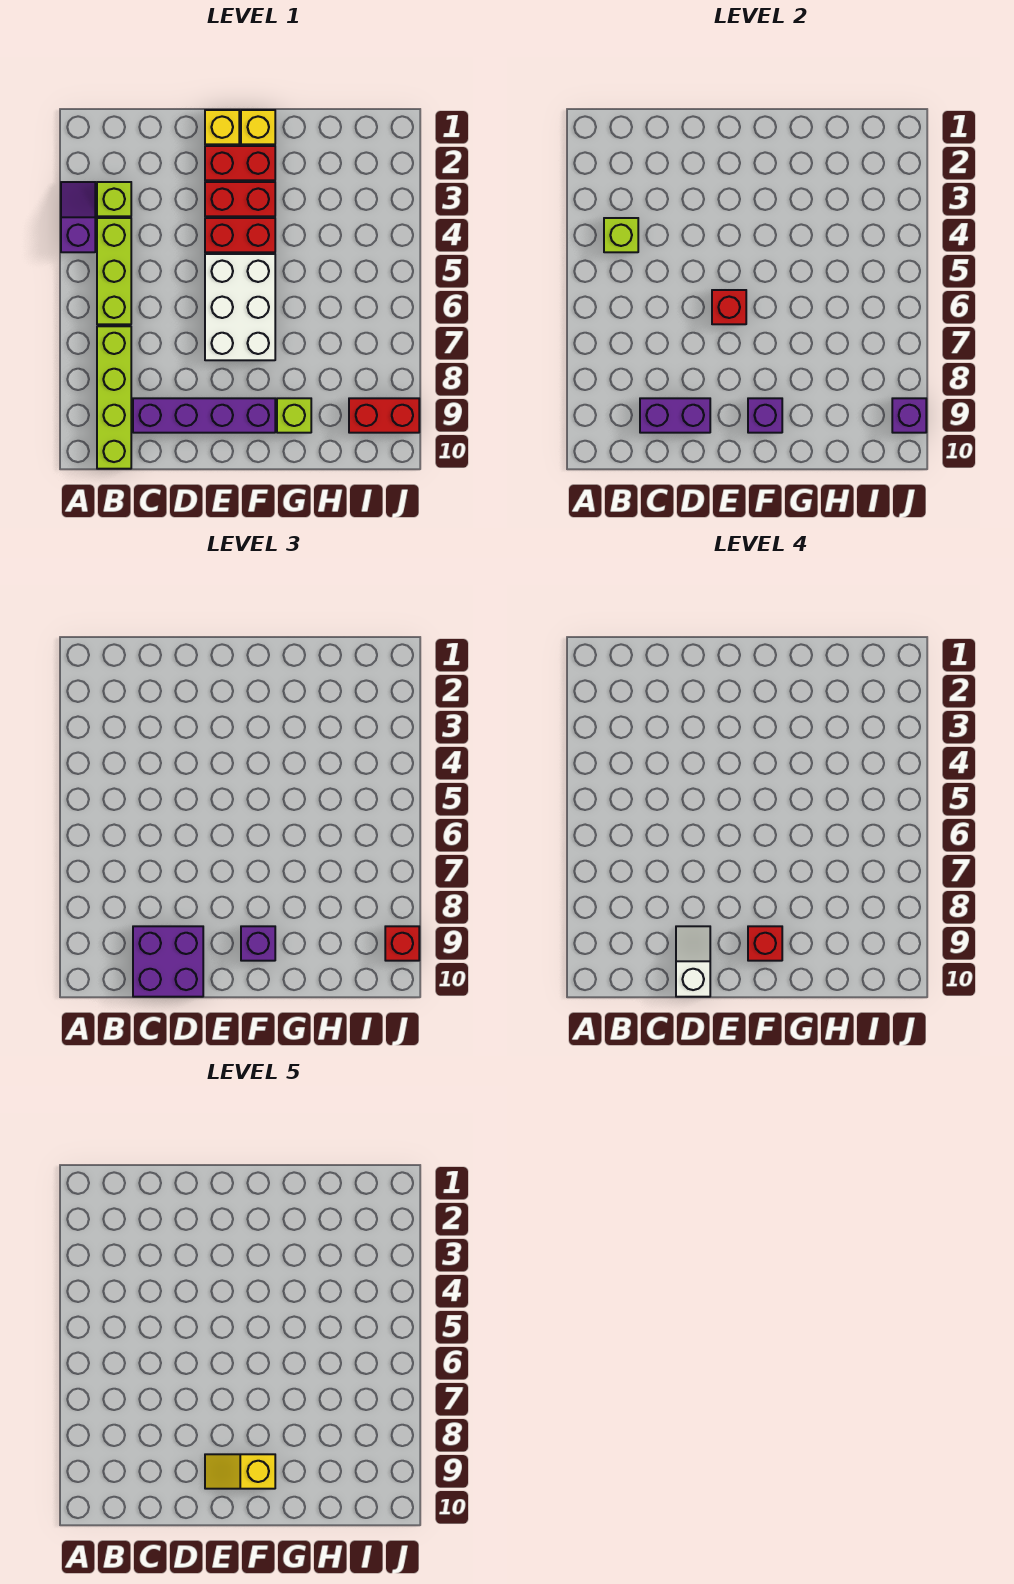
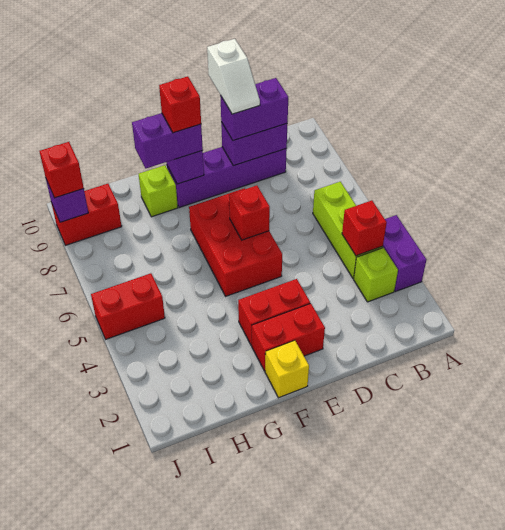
purple slope A3:A4 level 1 top 4 -> purple brick A3:A4 level 1
lime brick B4 level 2 -> red brick B4 level 2
lime brick B7:B10 level 1 -> none
purple brick C9:D10 level 3 -> purple brick C9:D9 level 3
yellow brick E1 level 1 -> none
red brick E4:F4 level 1 -> red brick I5:J5 level 1
white brick E5:F7 level 1 -> red brick E5:F7 level 1
yellow slope E9:F9 level 5 top F -> none
purple brick F9 level 3 -> purple brick F9:G9 level 3

